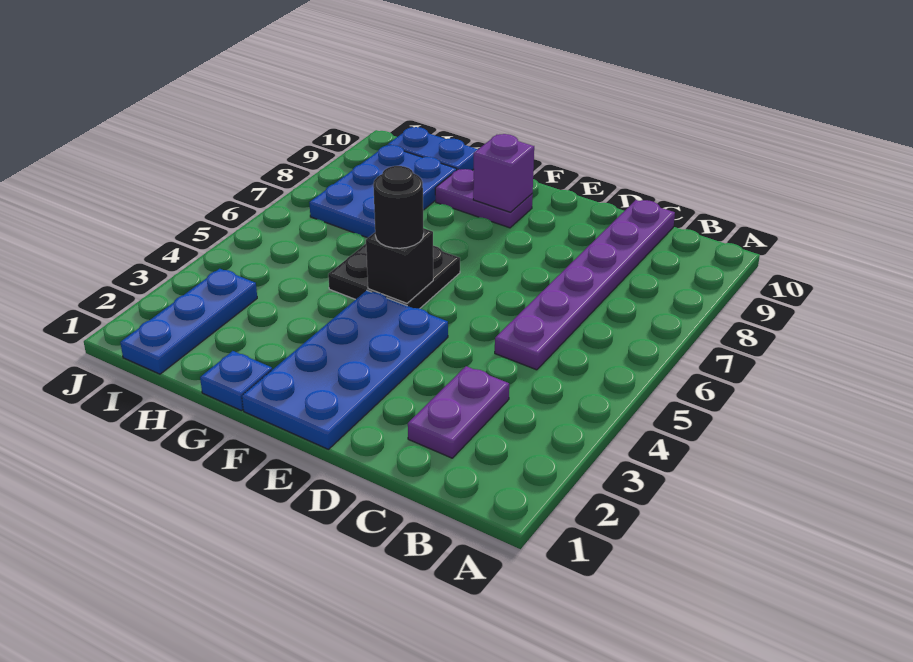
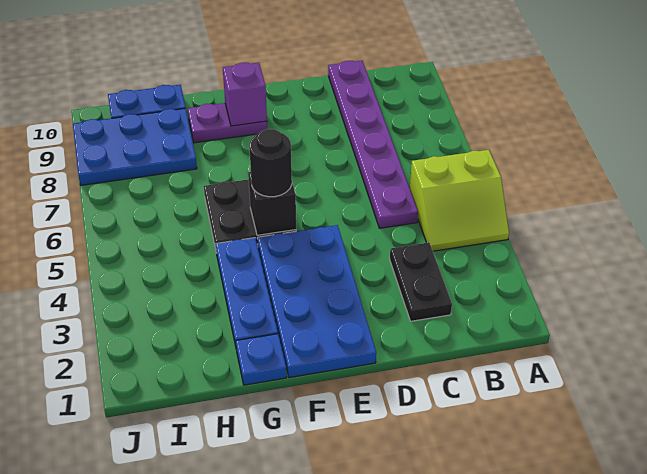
none -> lime slope A4:B5 level 1 top 5
purple plate C2:C3 level 1 -> black plate C2:C3 level 1
blue plate H7:I9 level 1 -> blue plate H8:J9 level 1
blue plate I1:I3 level 1 -> blue plate G2:G4 level 1

